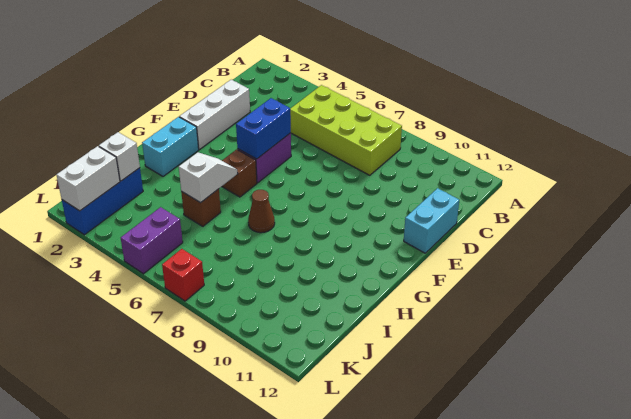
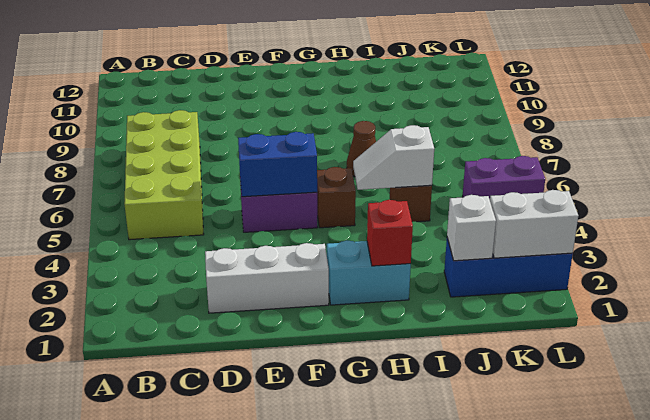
cyan brick D12:E12 level 1 -> none
red brick L7 level 1 -> red brick H2 level 2

